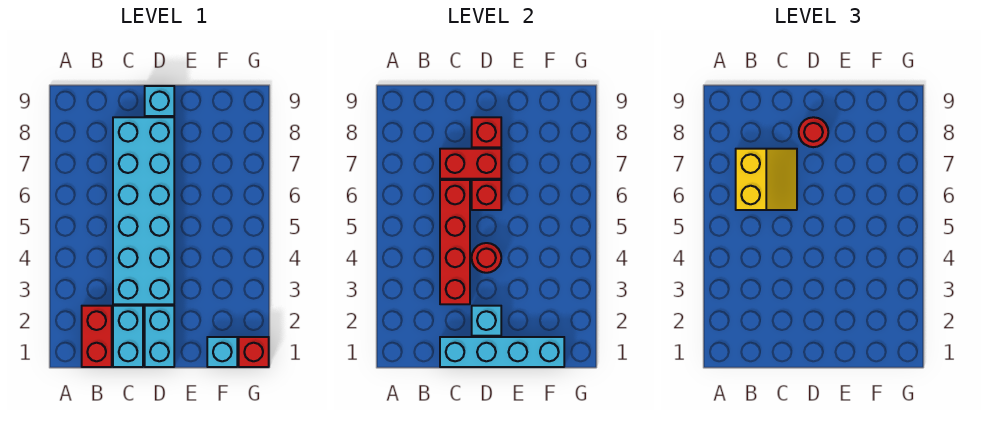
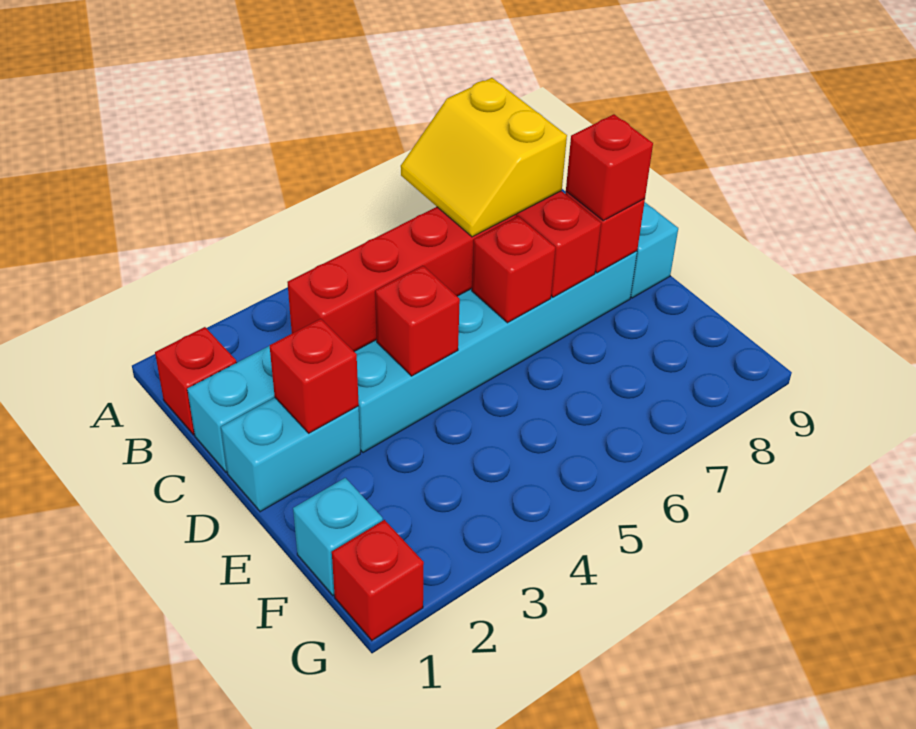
red brick B1:B2 level 1 -> red brick B1 level 1
yellow slope B6:C7 level 3 top B -> yellow slope B6:C7 level 3 top 7
cyan brick C1:F1 level 2 -> none
cyan brick D2 level 2 -> red brick D2 level 2
red round brick D4 level 2 -> red brick D4 level 2
red round brick D8 level 3 -> red brick D8 level 3

